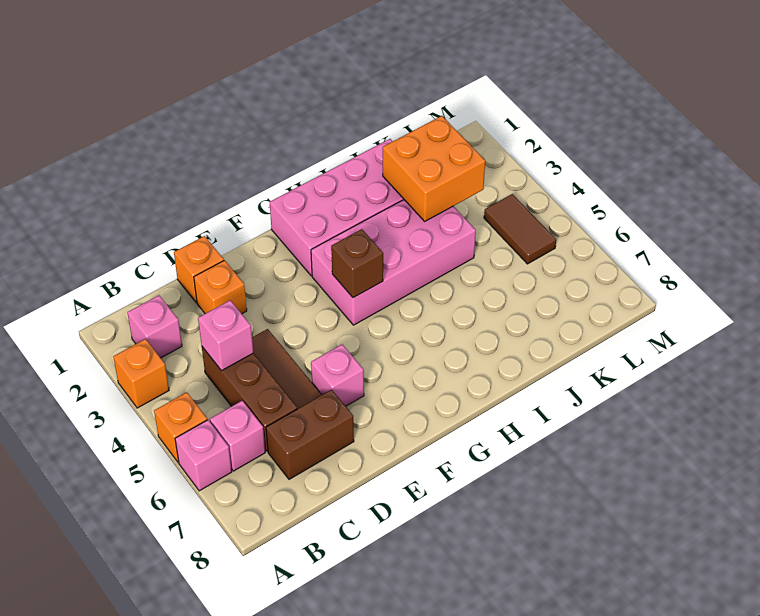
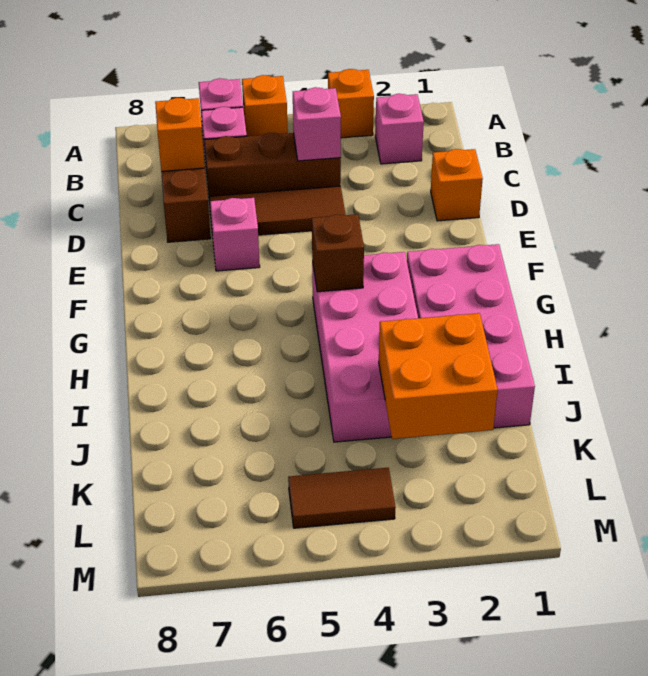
orange brick D2 level 1 -> orange brick C7 level 2

